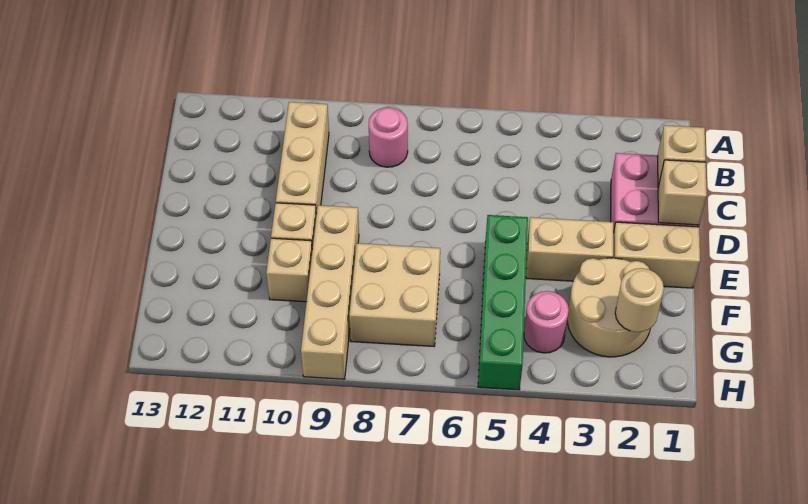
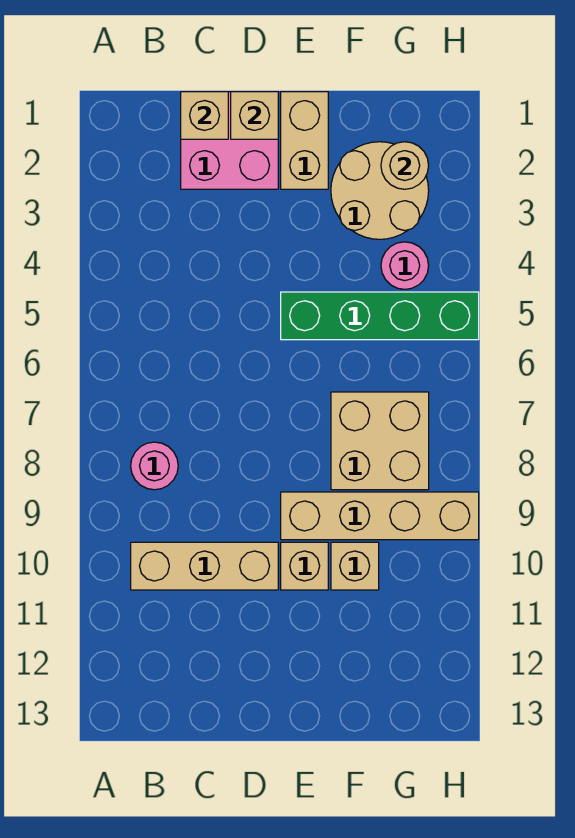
tan brick E3:E4 level 1 -> none

